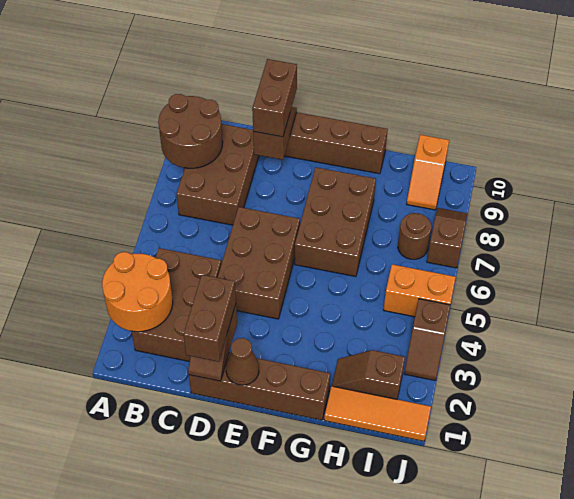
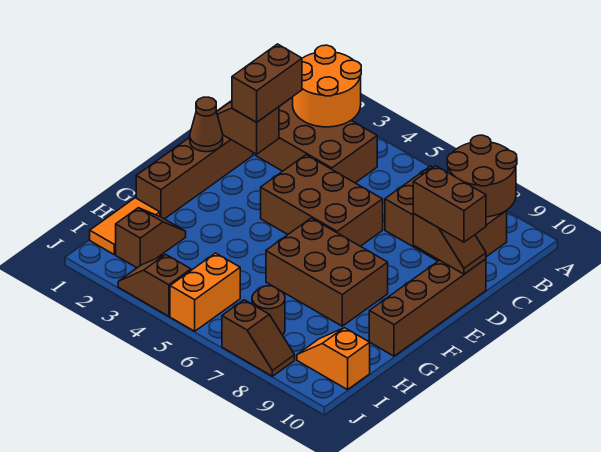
brown brick D1:D2 level 3 -> brown brick C2:D2 level 3
orange tile H1:J1 level 1 -> orange tile H1:I1 level 1

